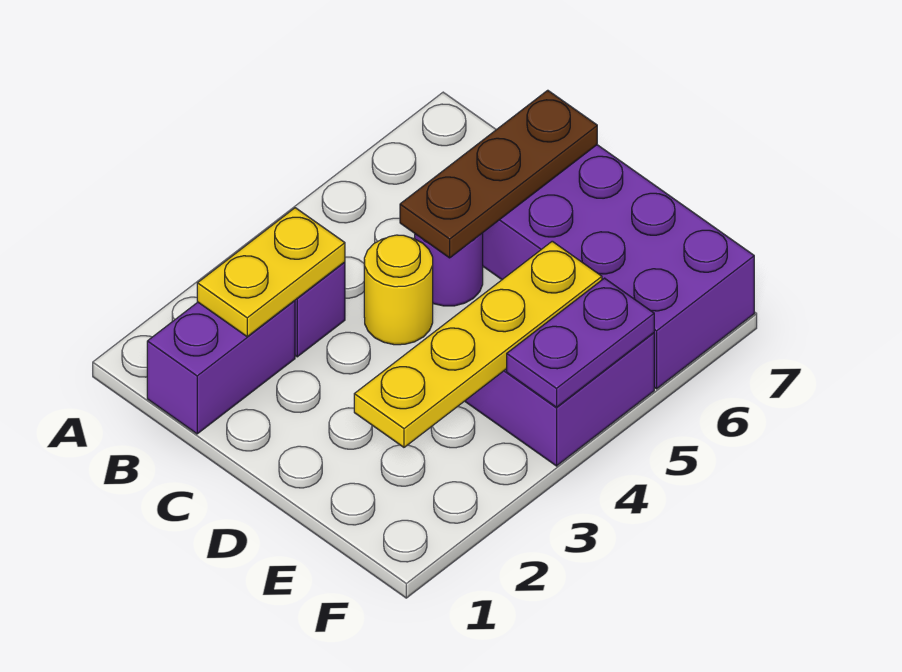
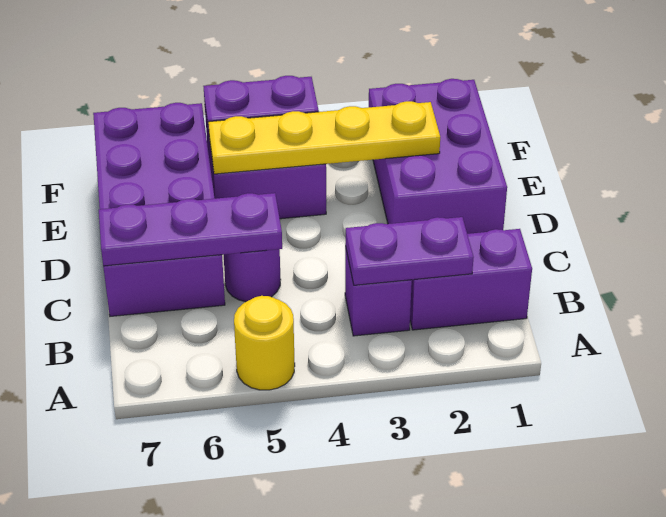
yellow plate B2:B3 level 2 -> purple plate B2:B3 level 2
yellow round brick C4 level 1 -> yellow round brick A5 level 1
brown plate C5:C7 level 2 -> purple plate C5:C7 level 2
none -> purple brick D1:F2 level 1

